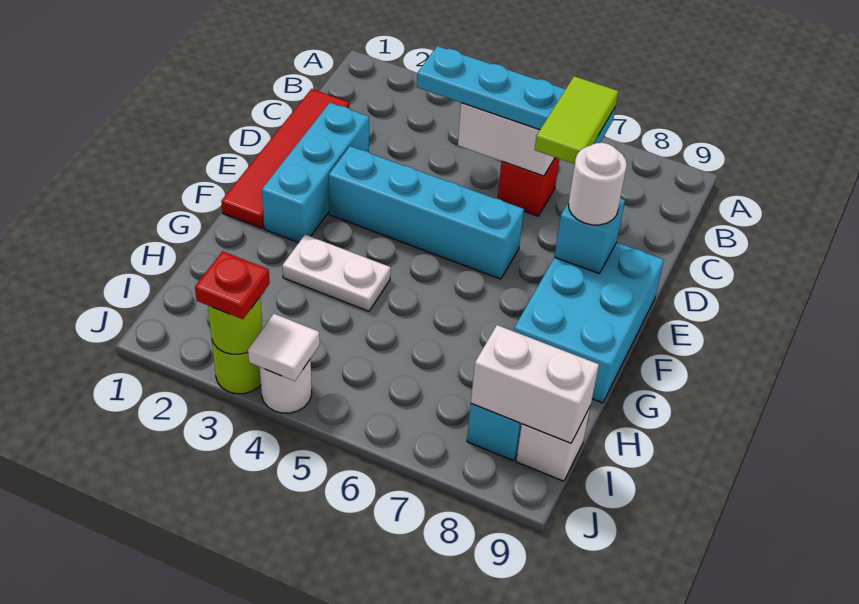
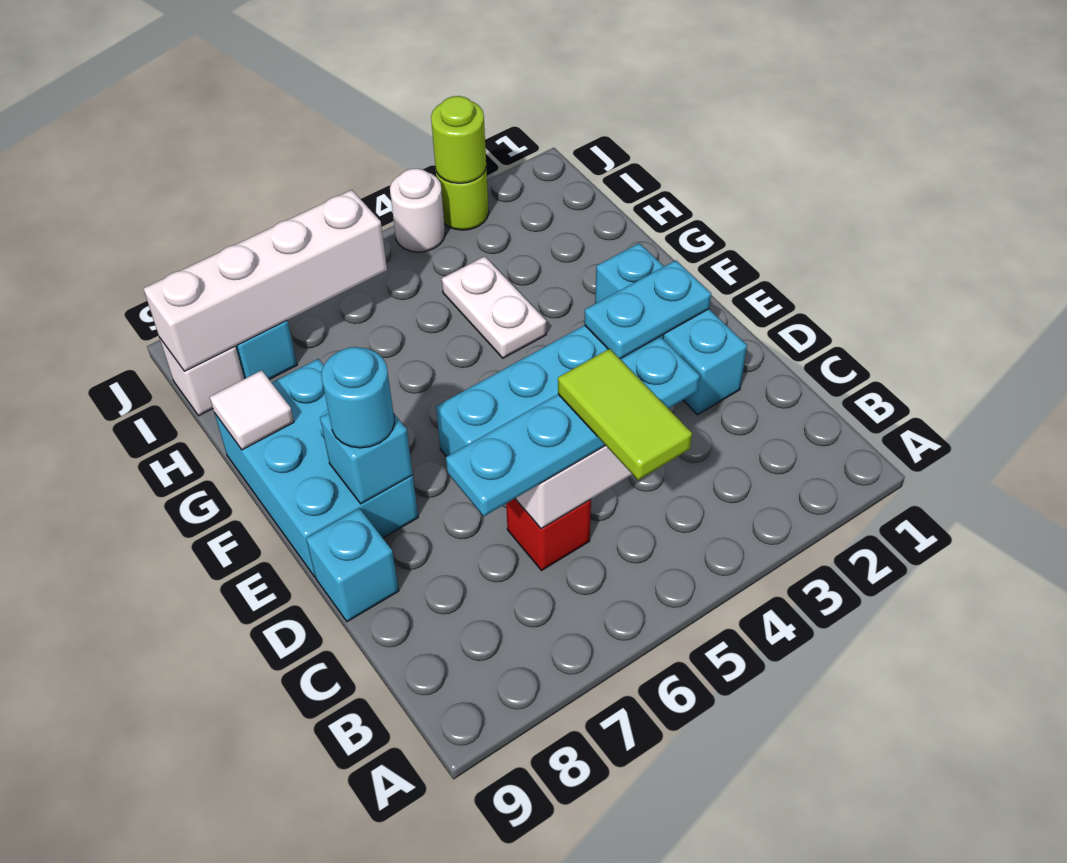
red tile C1:F1 level 1 -> none
lime tile C7:D7 level 4 -> lime tile B5:C5 level 4
none -> cyan brick D9 level 1
none -> cyan plate E2:E3 level 2
white round brick E8 level 3 -> cyan round brick E8 level 3
white plate G3:G4 level 1 -> white plate G4:H4 level 1
white brick I8:I9 level 2 -> white brick I6:I9 level 2
red plate J3 level 3 -> none
white tile J4 level 2 -> white tile G9 level 2

